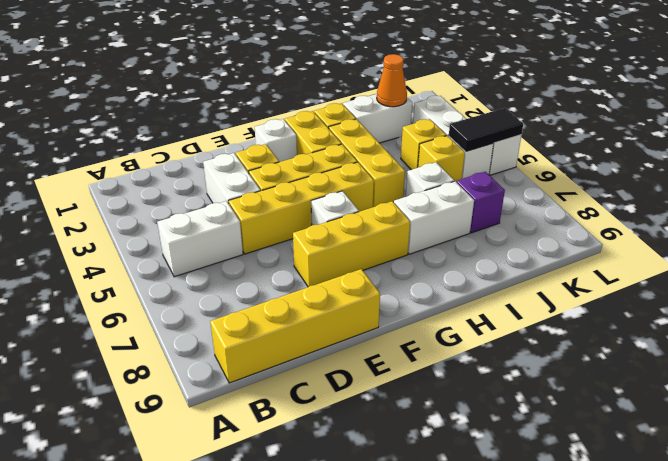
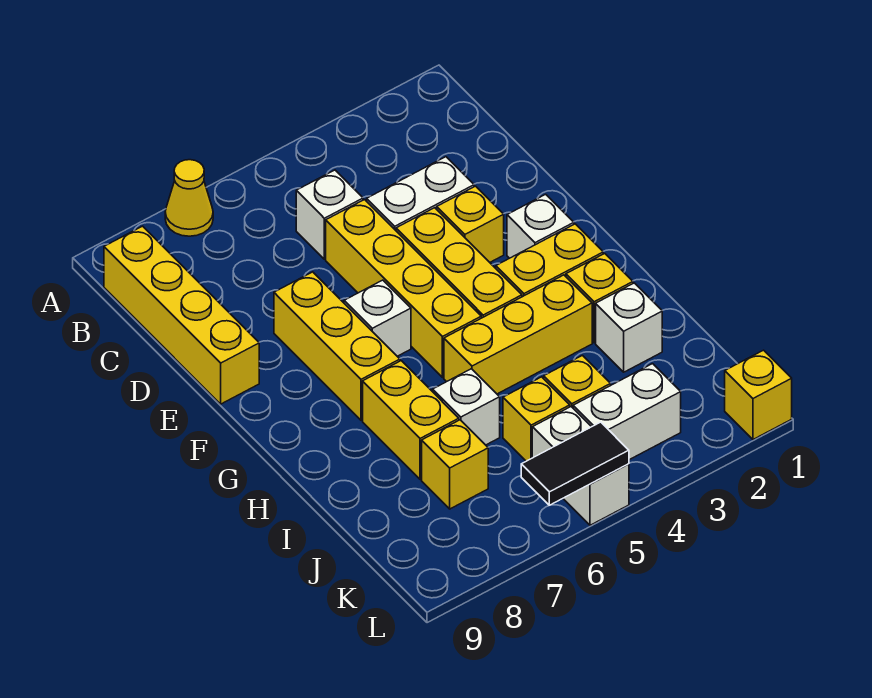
none -> yellow cone A7 level 1
white brick B5:C5 level 1 -> white brick C5 level 1
white brick H7:I7 level 1 -> yellow brick H7:I7 level 1
white brick I2:J2 level 1 -> white brick I2 level 1
orange cone J2 level 2 -> none
purple brick J7 level 1 -> yellow brick J7 level 1
black tile K5:L5 level 2 -> black tile L5:L6 level 2
none -> yellow brick L1 level 1

